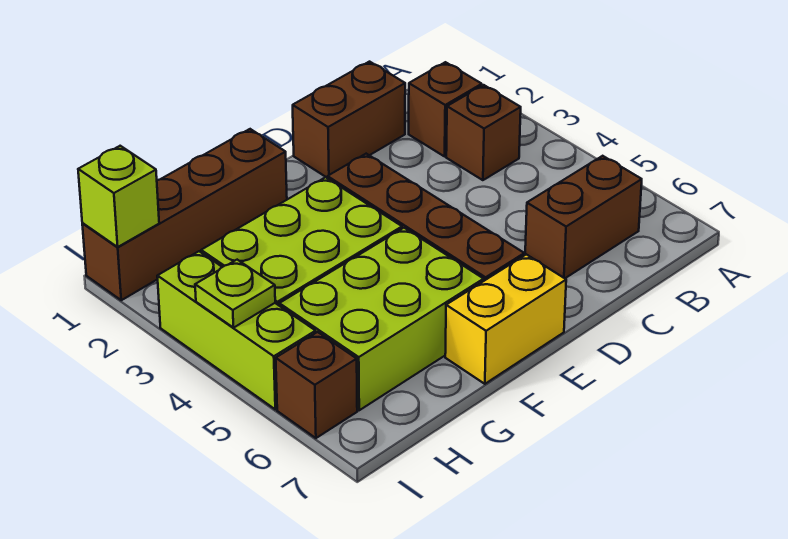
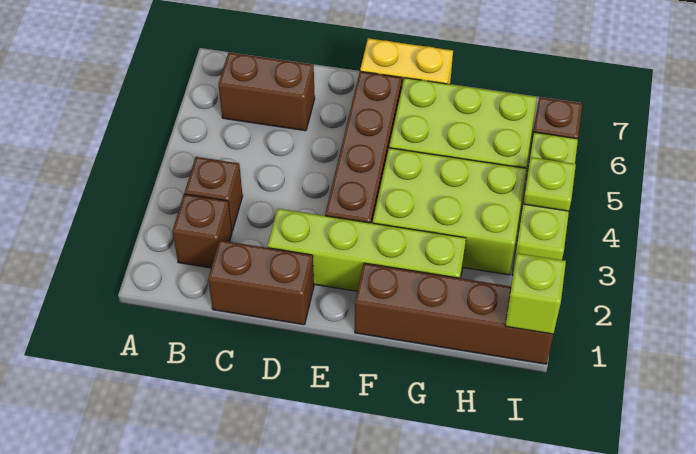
none -> lime brick D2:G2 level 1

